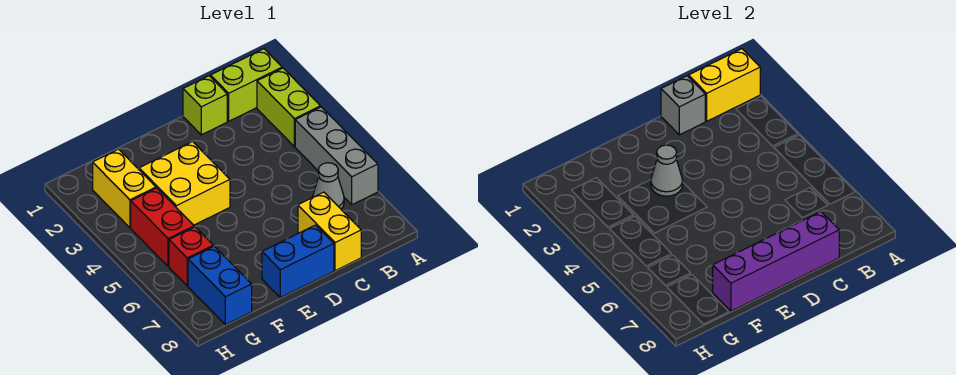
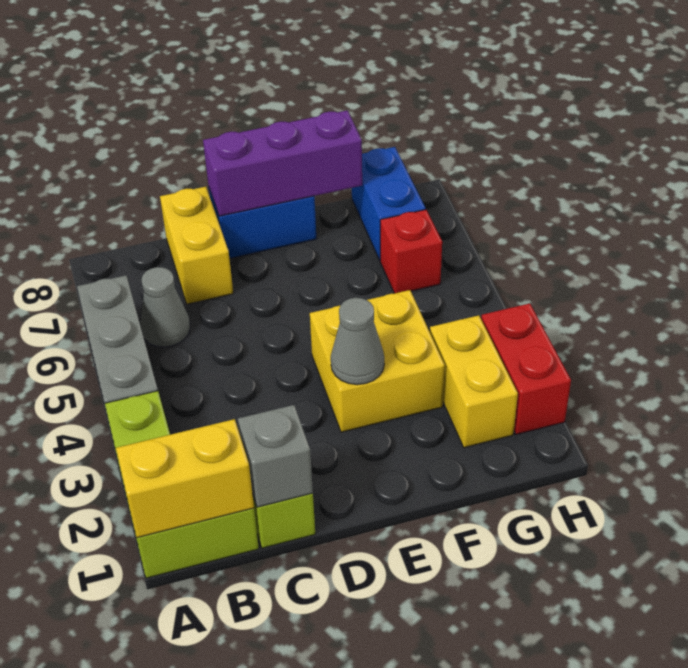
purple brick C8:F8 level 2 -> purple brick D8:F8 level 2
red brick G4:G5 level 1 -> red brick H2:H3 level 1

